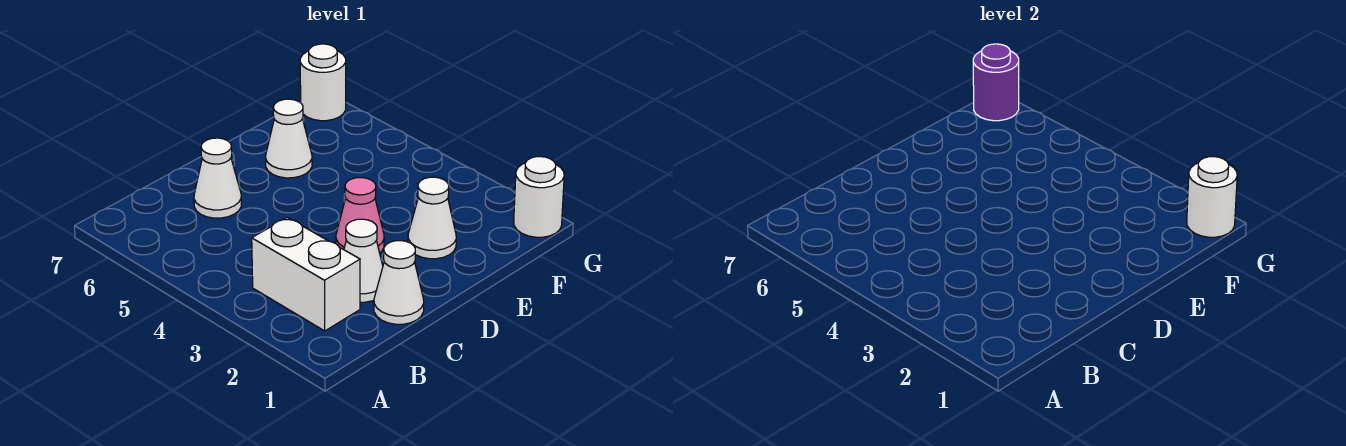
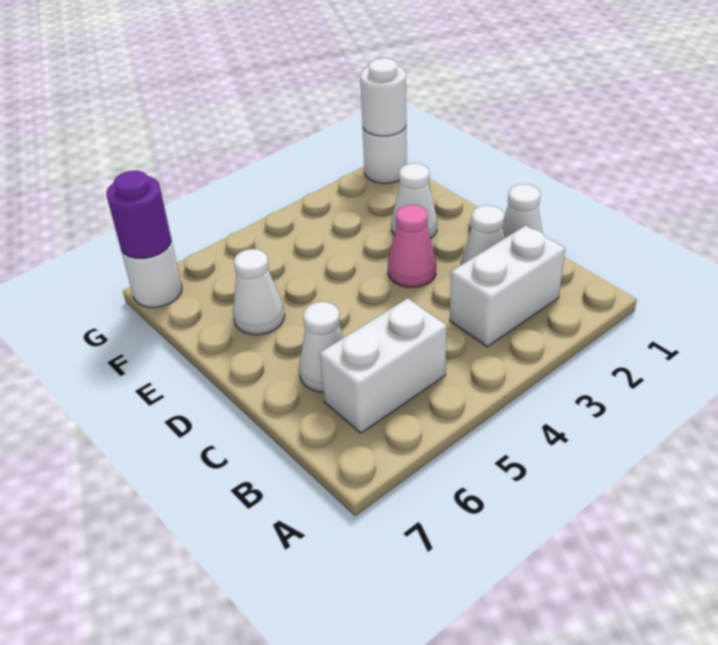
none -> white brick B5:B6 level 1

